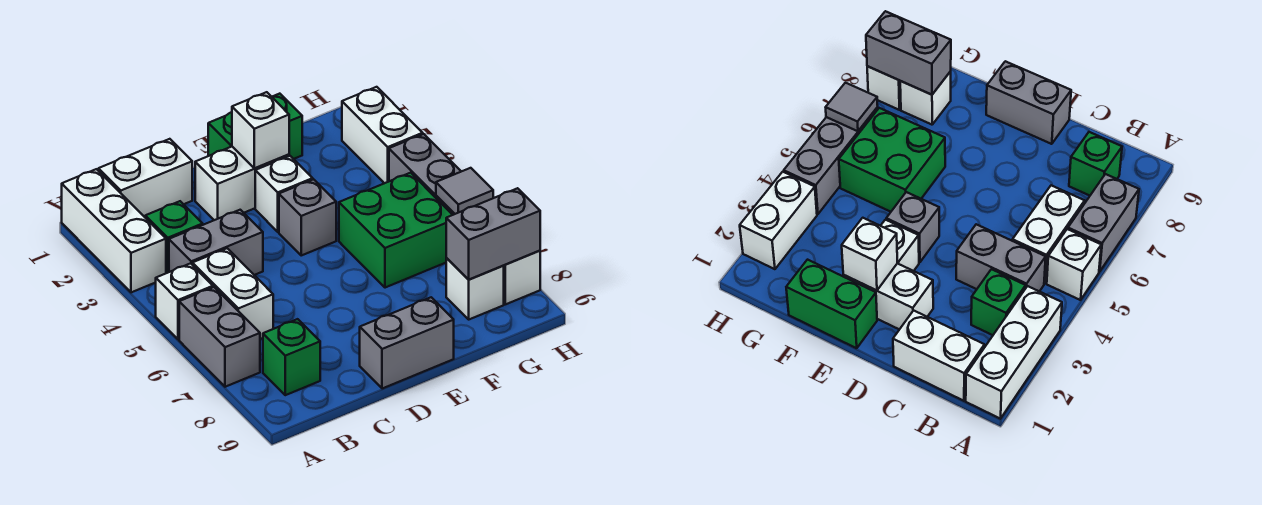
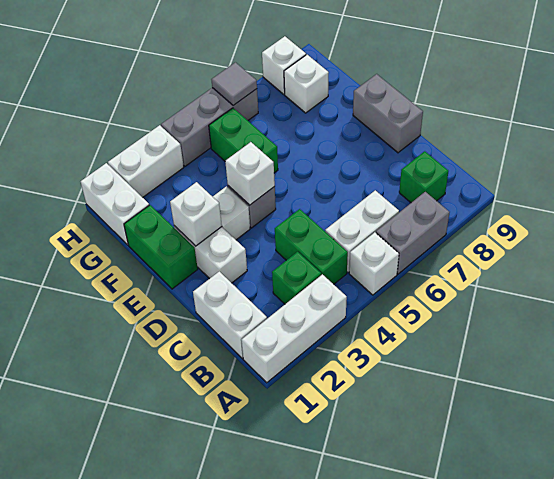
grey brick B4:C4 level 1 -> green brick B4:C4 level 1
none -> white brick E4 level 2
green brick F5:G6 level 1 -> green brick F5:G5 level 1
none -> white brick G1:H1 level 1
grey brick G8:H8 level 2 -> none

